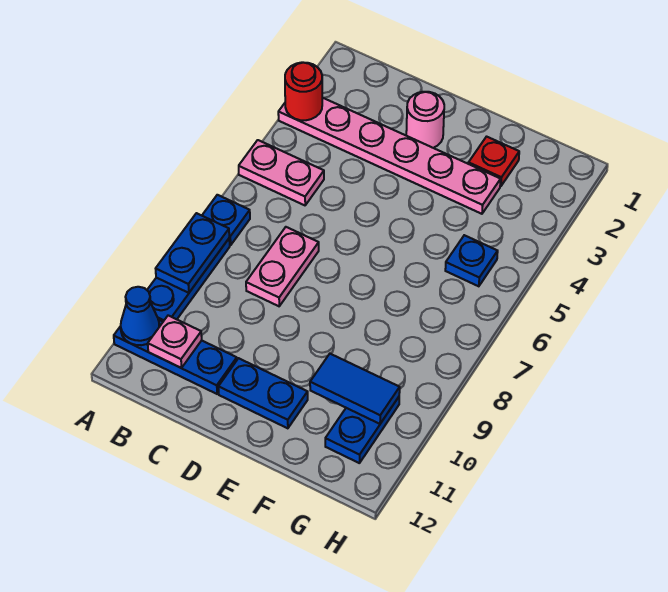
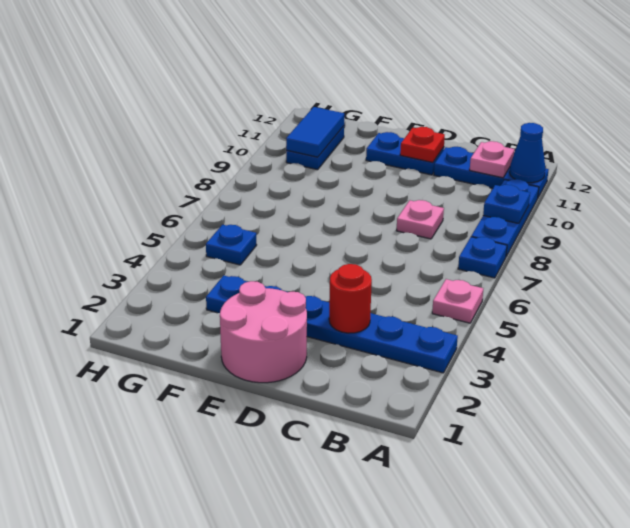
pink plate A3:F3 level 1 -> blue plate A3:F3 level 1
red round brick A3 level 2 -> red round brick C3 level 2
pink plate A5:B5 level 1 -> pink plate A5 level 1
blue plate A8:A9 level 2 -> blue plate A9 level 2
pink plate C7:C8 level 1 -> pink plate C8 level 1
pink round brick D2 level 1 -> pink round brick D1:E2 level 1
red plate F2 level 1 -> red plate D11 level 2
blue tile F10:G10 level 2 -> blue tile G10:G11 level 2

